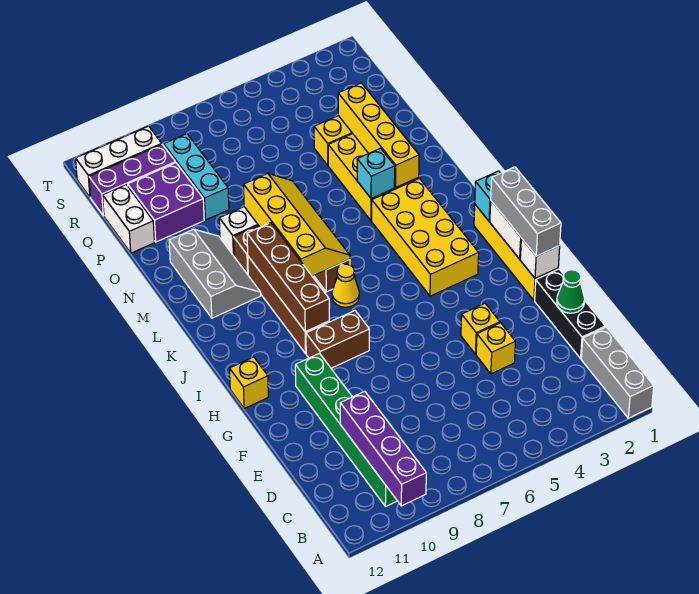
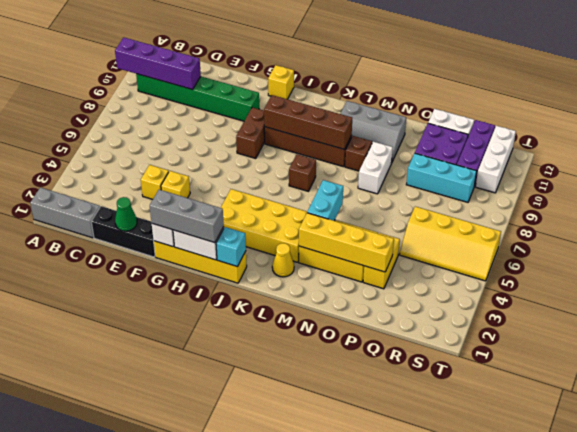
yellow cone J7 level 1 -> yellow cone L2 level 1
yellow slope K7:N8 level 2 top 8 -> yellow slope Q5:T6 level 1 top 6
cyan brick M4 level 2 -> cyan brick M4:M5 level 2

